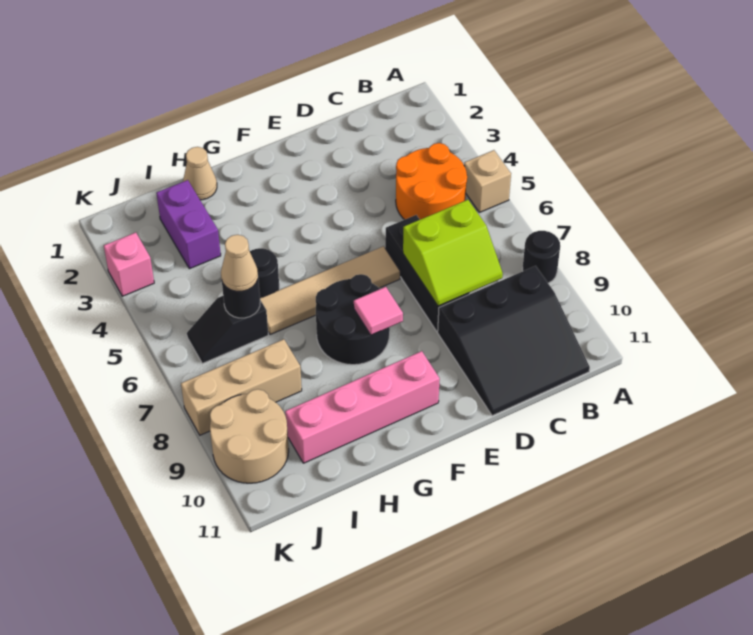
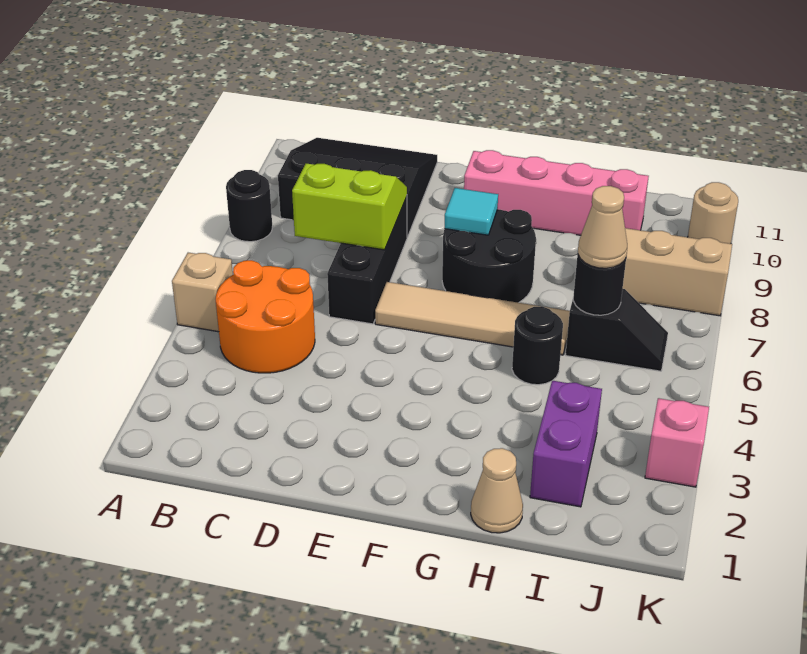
pink tile F8 level 2 -> cyan tile F8 level 2
tan round brick J9:K10 level 1 -> tan round brick K10 level 1

